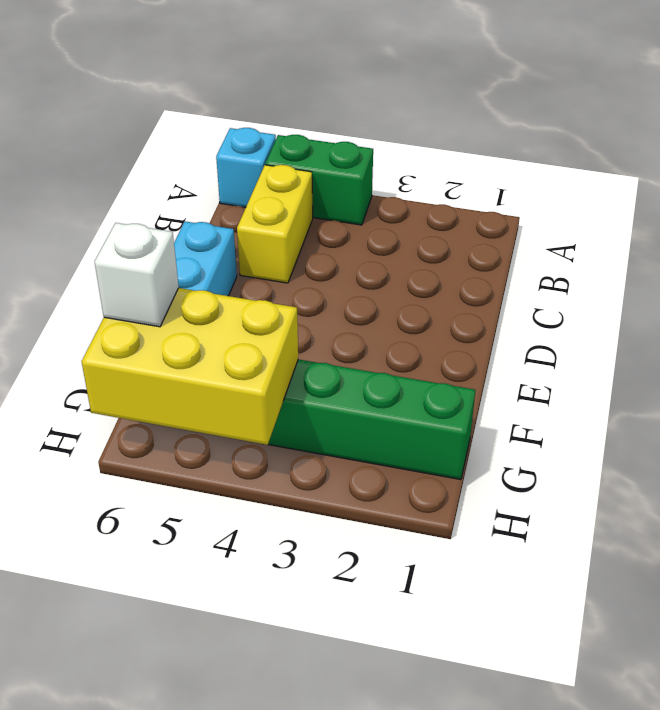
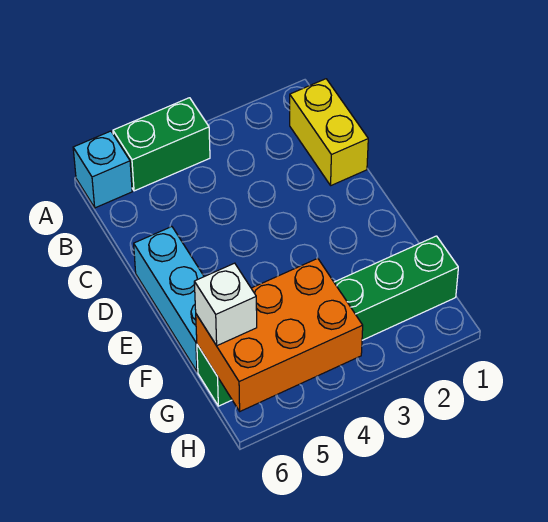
yellow brick B5:C5 level 1 -> yellow brick B1:C1 level 1
yellow brick G4:H6 level 2 -> orange brick G4:H6 level 2

